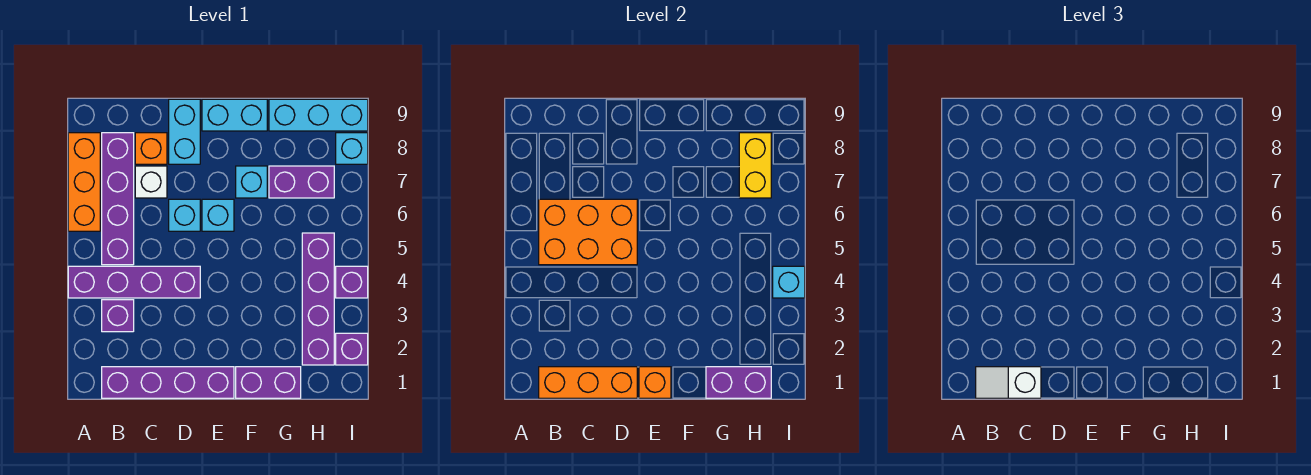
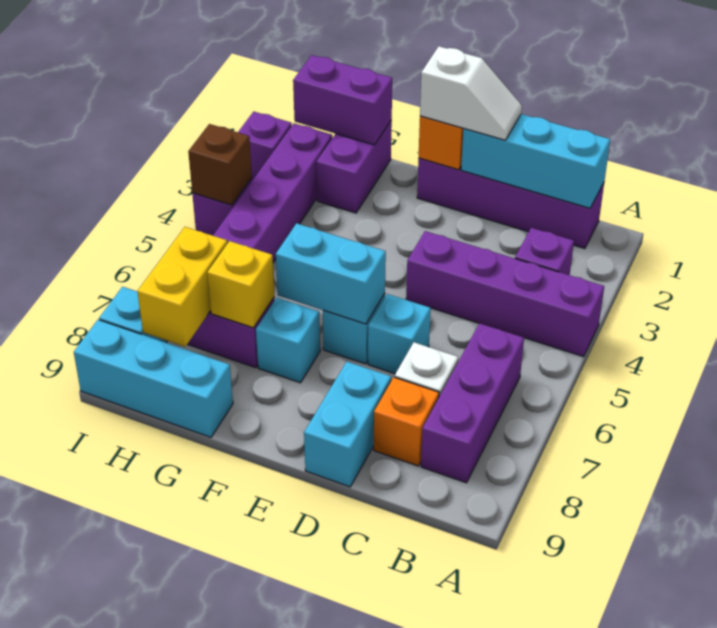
orange brick A6:A8 level 1 -> none
orange brick B1:D1 level 2 -> cyan brick B1:D1 level 2
white slope B1:C1 level 3 top C -> white slope D1:E1 level 3 top E
purple brick B5:B8 level 1 -> purple brick B6:B8 level 1
orange brick B5:D6 level 2 -> none
cyan brick E9:F9 level 1 -> cyan brick E6:F6 level 2
purple brick F1:G1 level 1 -> purple brick G1:G2 level 1
none -> yellow brick G7 level 2
cyan brick I4 level 2 -> brown brick I4 level 2

